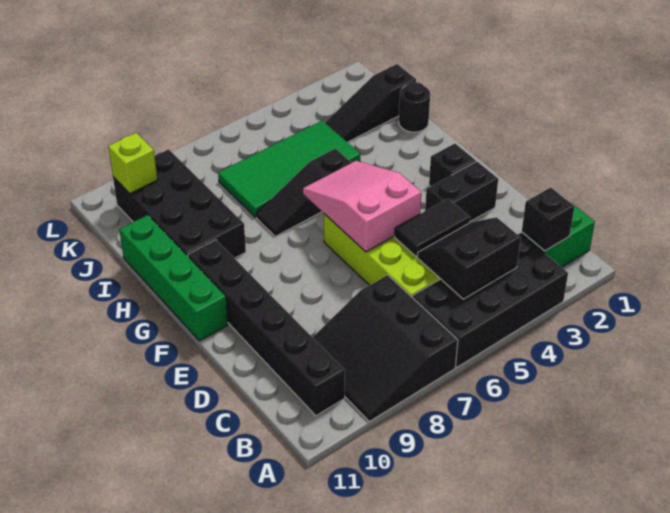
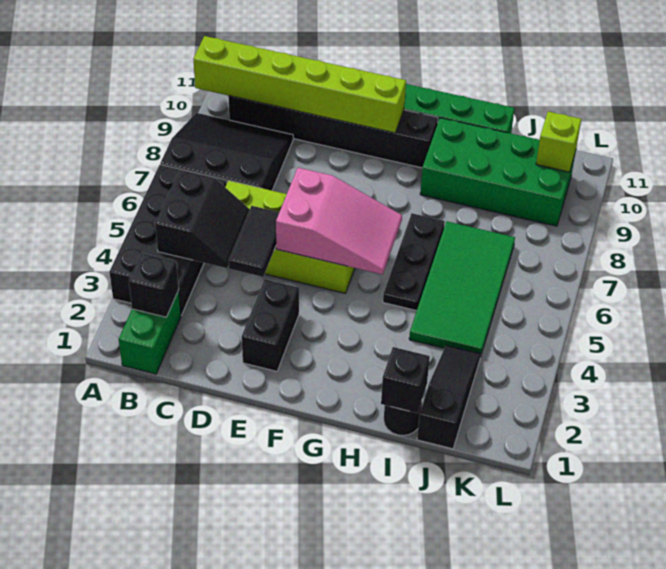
none -> lime brick A10:F10 level 2
black brick F2 level 1 -> black brick I1 level 2
black slope H5:H7 level 1 top 5 -> black plate H5:H7 level 1
black brick H9:K10 level 1 -> green brick H9:K10 level 1

